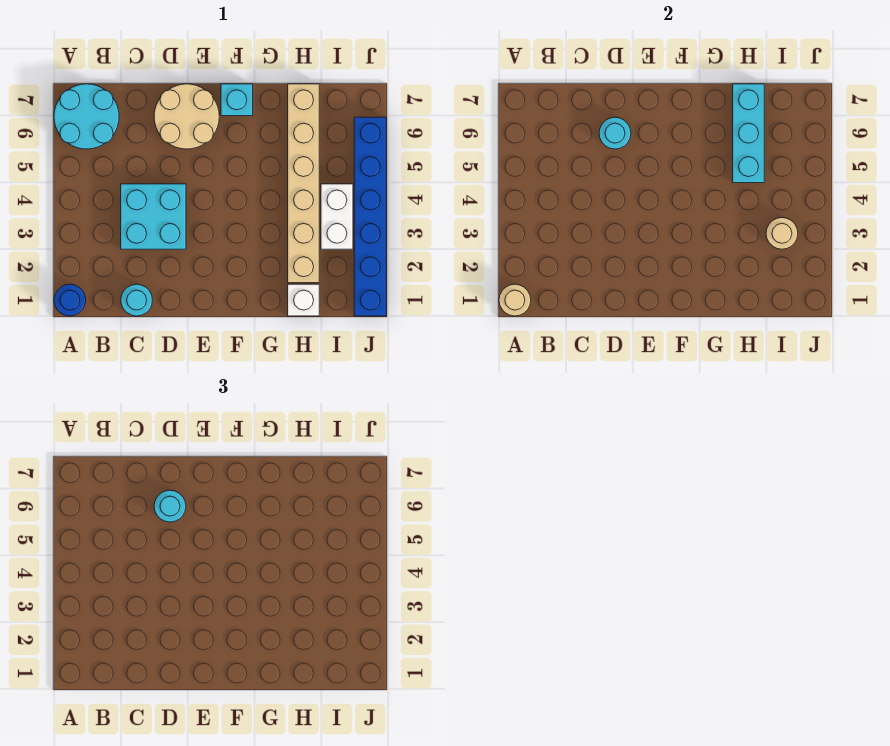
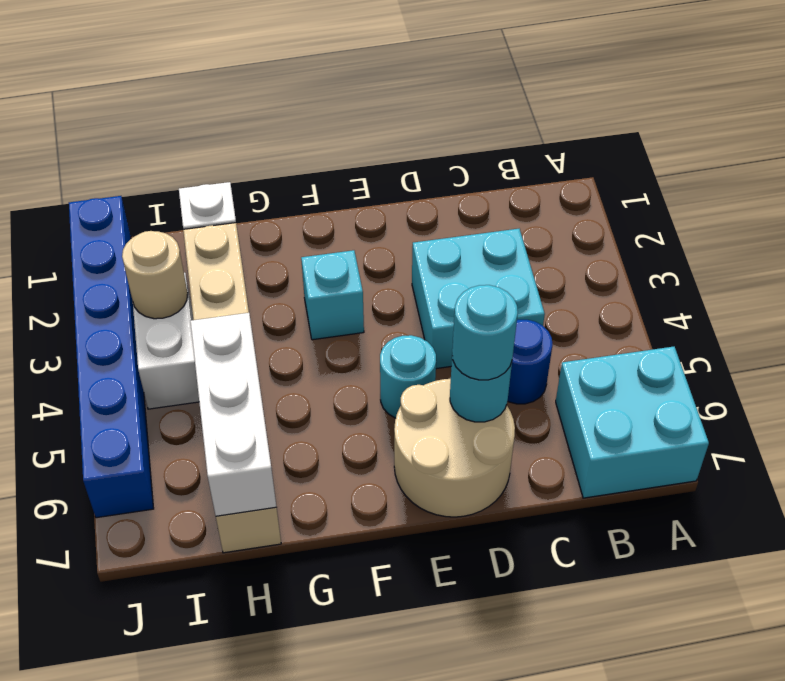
blue round brick A1 level 1 -> blue round brick C5 level 1
tan round brick A1 level 2 -> none
cyan round brick A6:B7 level 1 -> cyan brick A6:B7 level 1
cyan round brick C1 level 1 -> cyan round brick E5 level 1
cyan brick F7 level 1 -> cyan brick F3 level 1
cyan brick H5:H7 level 2 -> white brick H5:H7 level 2

